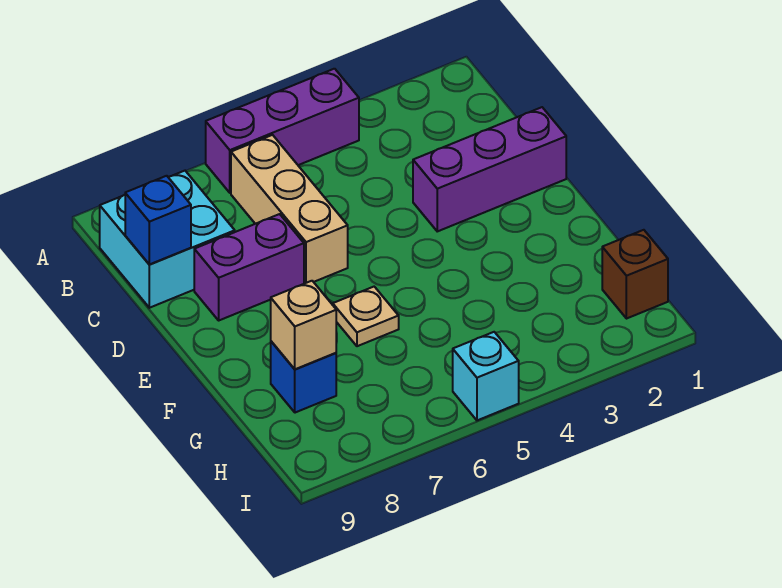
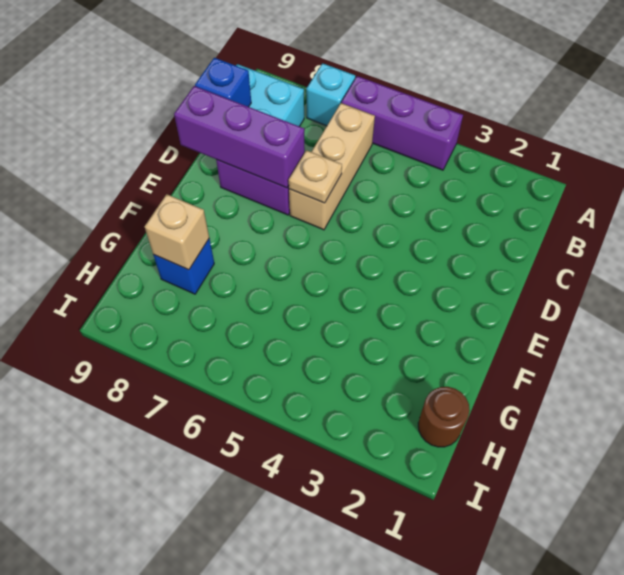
purple brick D1:D3 level 1 -> purple brick D7:D9 level 2
tan plate F6 level 1 -> tan plate D6 level 2
brown brick H1 level 1 -> brown round brick H1 level 1
cyan brick I5 level 1 -> cyan brick A7 level 1

